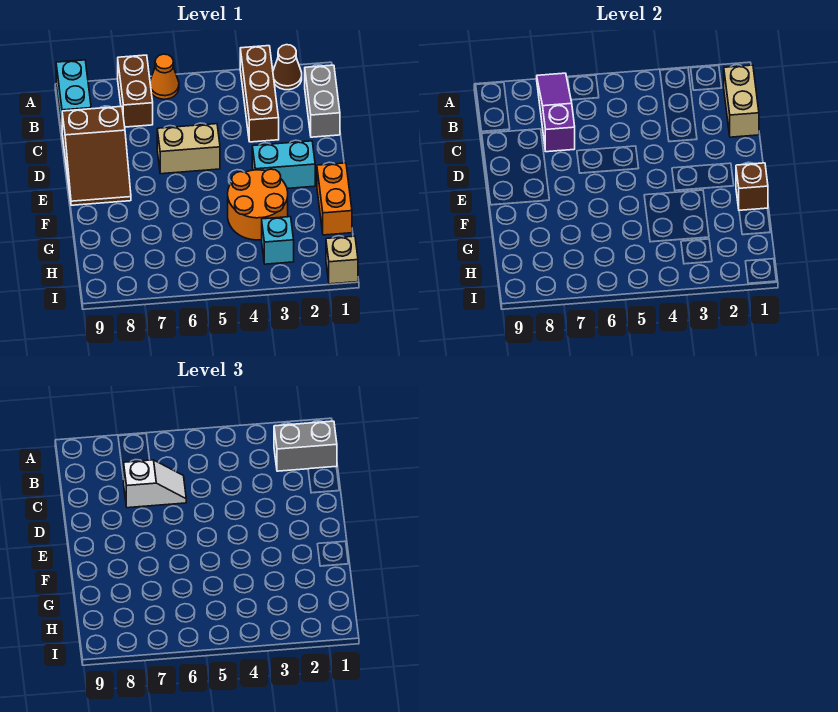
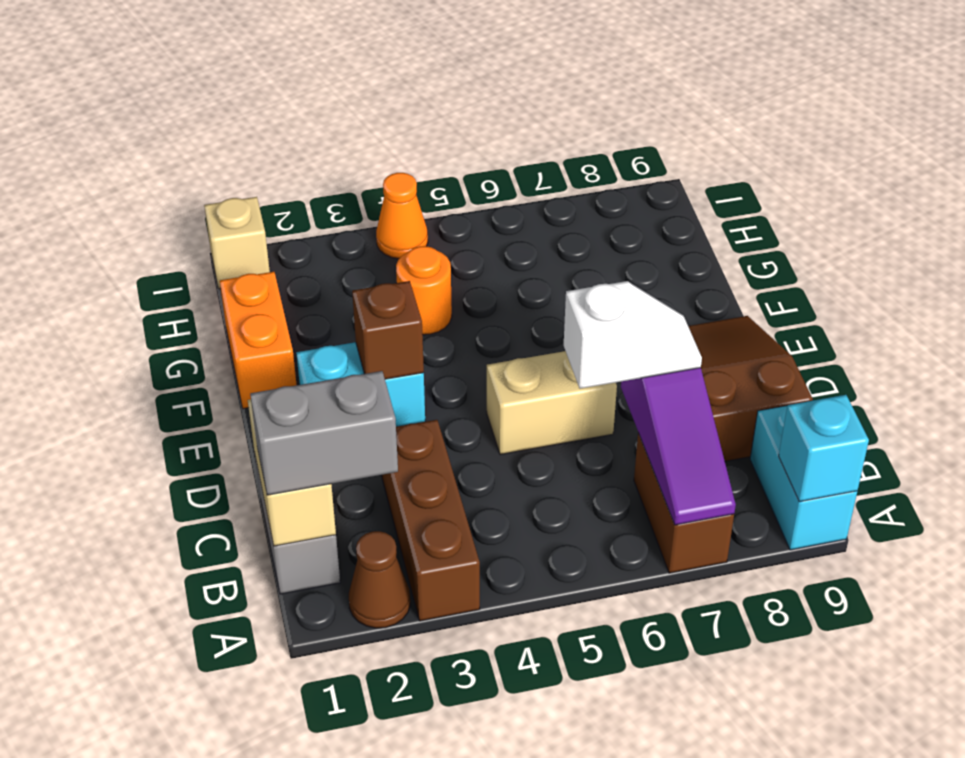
orange cone A6 level 1 -> orange cone I4 level 1
white slope C6:C7 level 3 top 7 -> white slope C6:C7 level 3 top 6
brown brick F1 level 2 -> brown brick E3 level 2
orange round brick F3:G4 level 1 -> orange round brick G4 level 1
cyan brick H3 level 1 -> cyan brick A9 level 2

